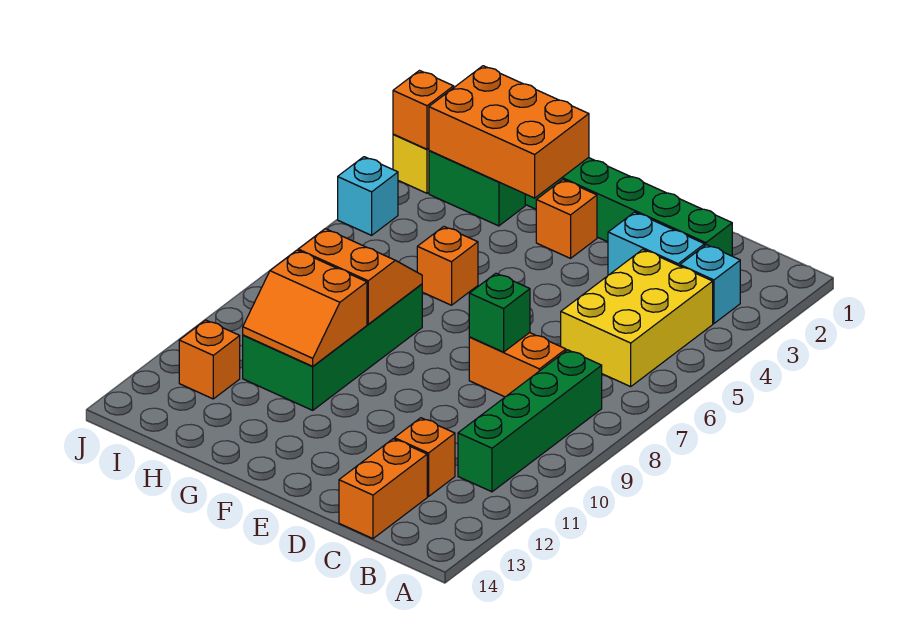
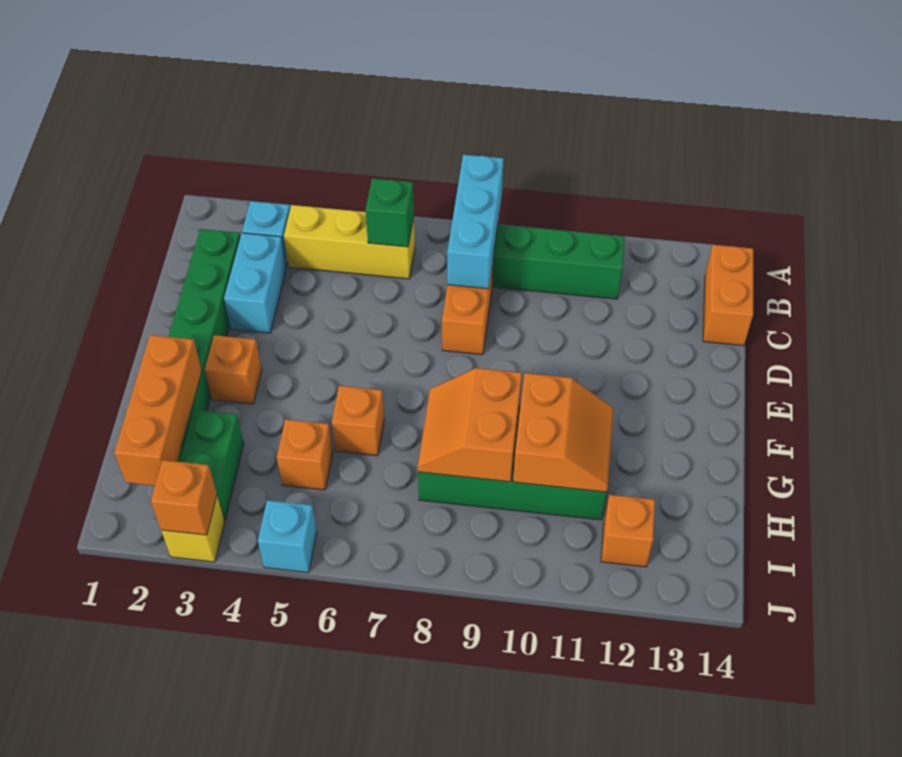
none -> cyan brick A8:C8 level 2
yellow brick B4:C6 level 1 -> yellow brick B4:B6 level 1
orange brick C12 level 1 -> orange brick H5 level 1
orange brick C13:C14 level 1 -> orange brick B14:C14 level 1
green brick D8 level 2 -> green brick B6 level 2
orange brick G2:I3 level 2 -> orange brick G2:I2 level 2

